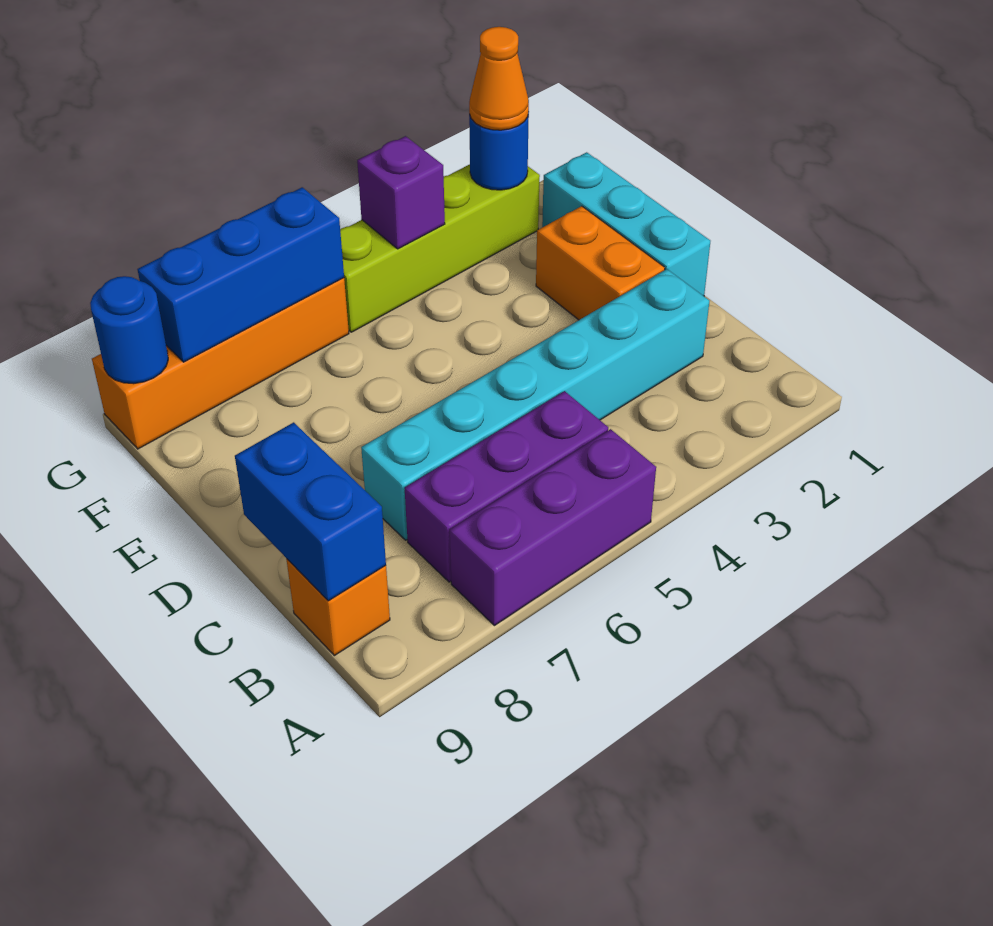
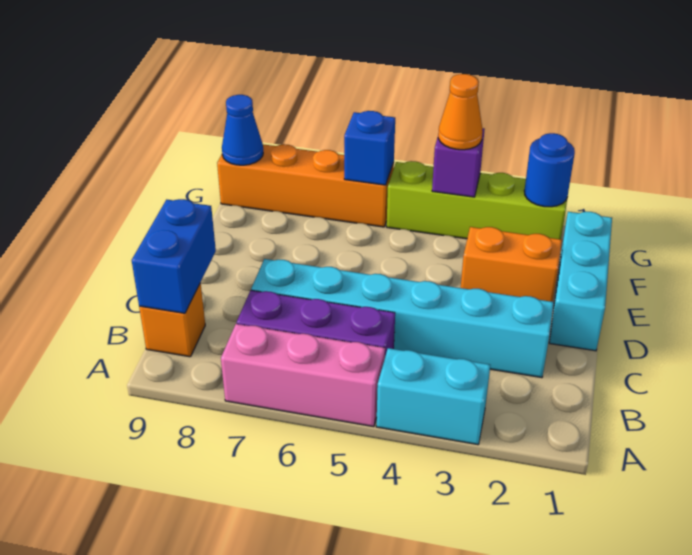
none -> cyan brick A3:A4 level 1
purple brick A5:A7 level 1 -> pink brick A5:A7 level 1
orange brick D2:E2 level 1 -> orange brick E2:E3 level 1
orange cone G2 level 3 -> orange cone G4 level 3
blue brick G6:G8 level 2 -> blue brick G6 level 2
blue round brick G9 level 2 -> blue cone G9 level 2

